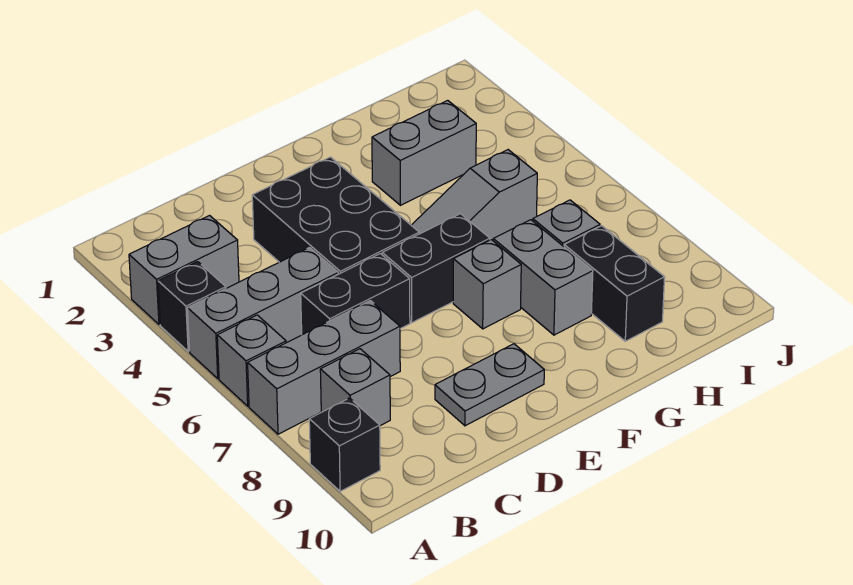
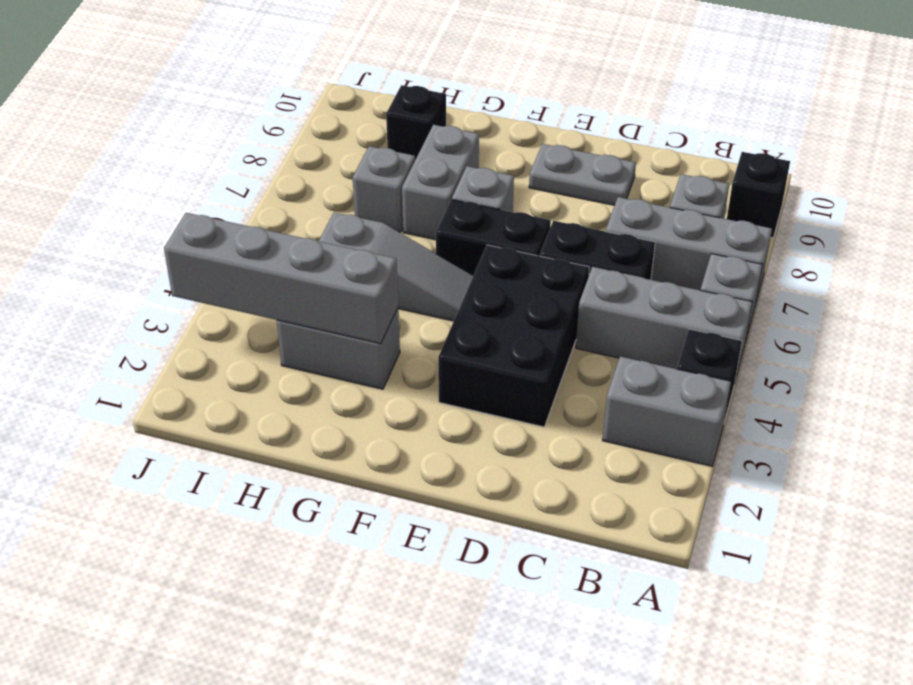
none -> grey brick G3:J3 level 2
black brick H8:H9 level 1 -> black brick H9 level 1

